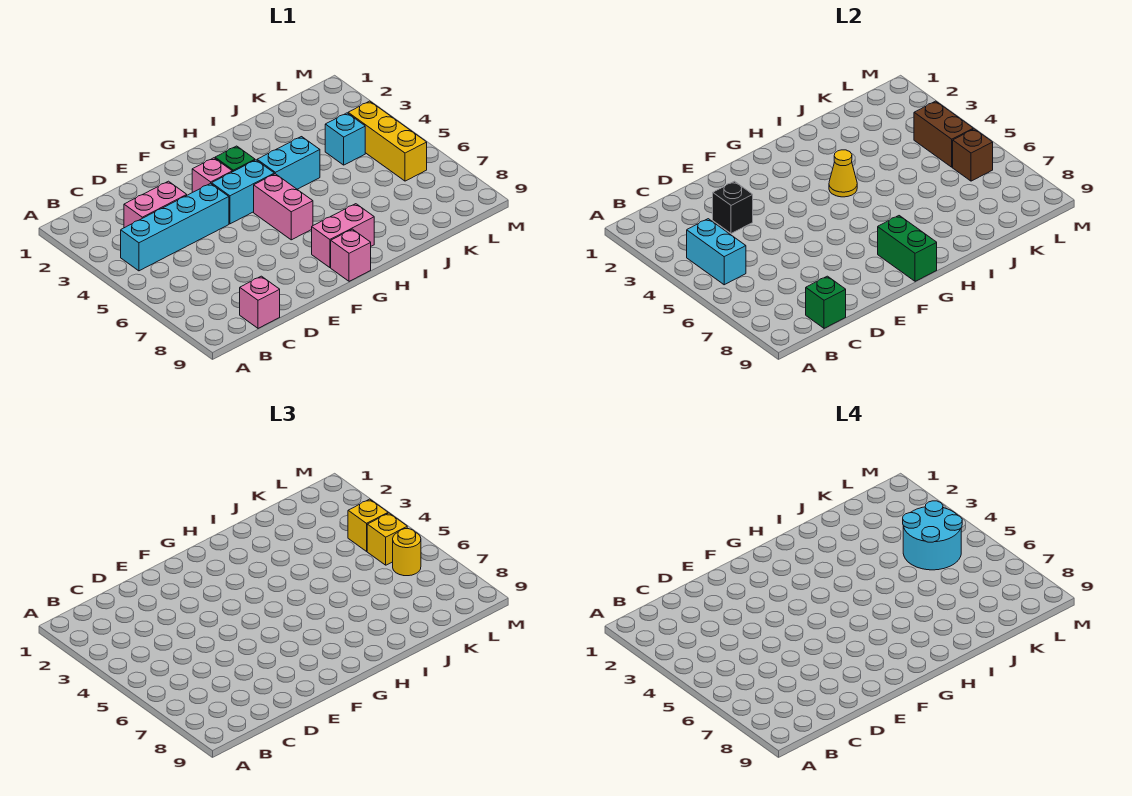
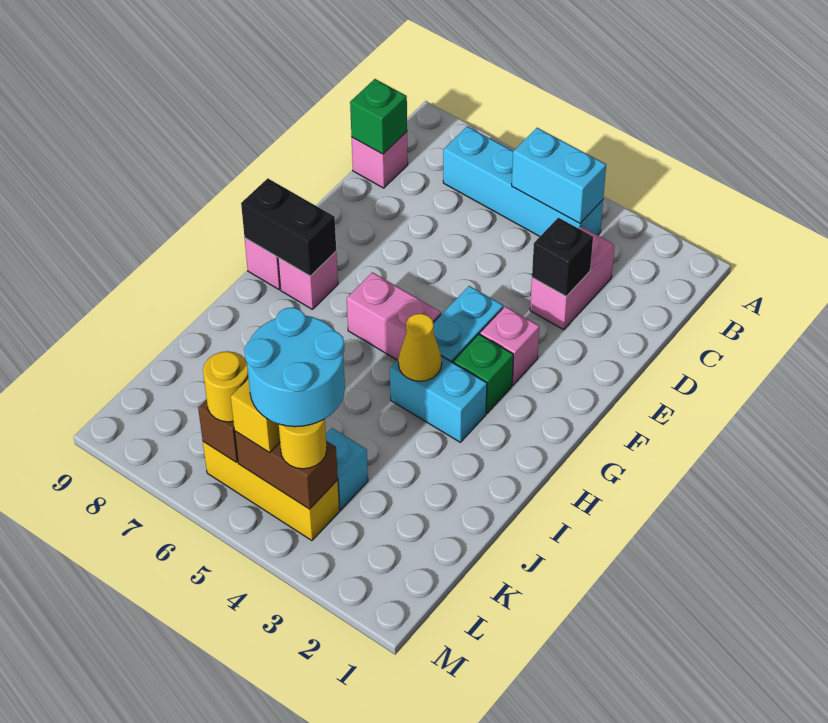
cyan brick B4:E4 level 1 -> cyan brick B4:B7 level 1
pink brick G8:H8 level 1 -> pink brick G8 level 1
green brick G8:G9 level 2 -> black brick G8:G9 level 2
cyan brick H4:I4 level 1 -> cyan brick H3:H4 level 1
yellow brick L4 level 3 -> yellow round brick L4 level 3

